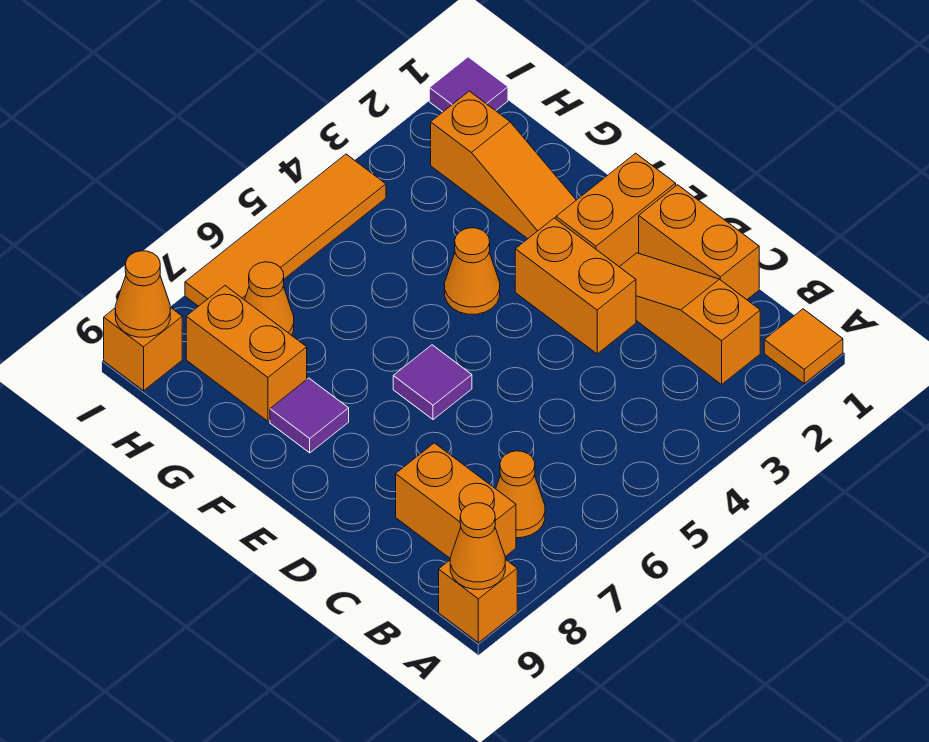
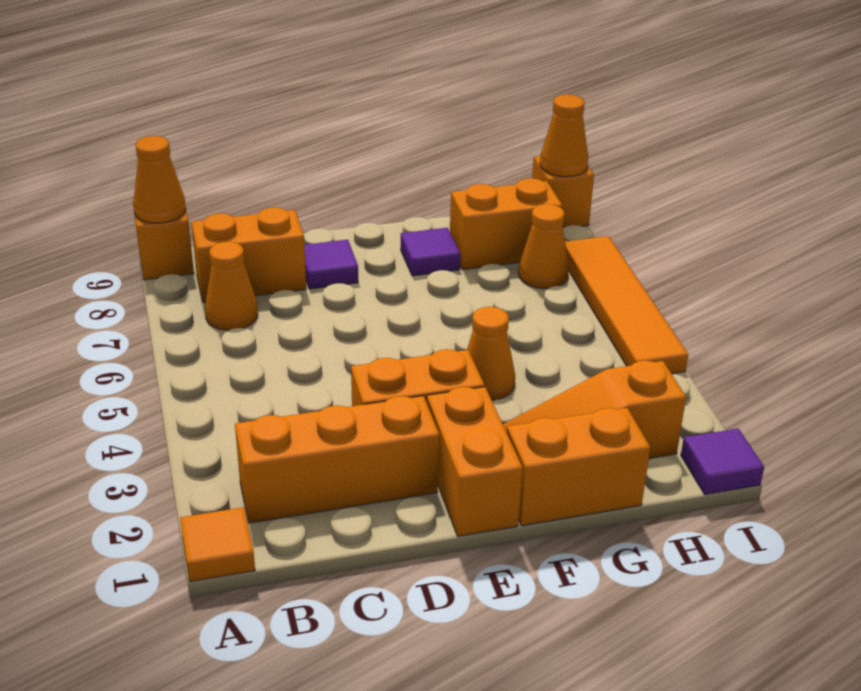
orange slope B2:D2 level 1 top B -> orange brick B2:D2 level 1
orange brick C1:D1 level 1 -> orange brick F1:G1 level 1
purple tile E6 level 1 -> purple tile D8 level 1

